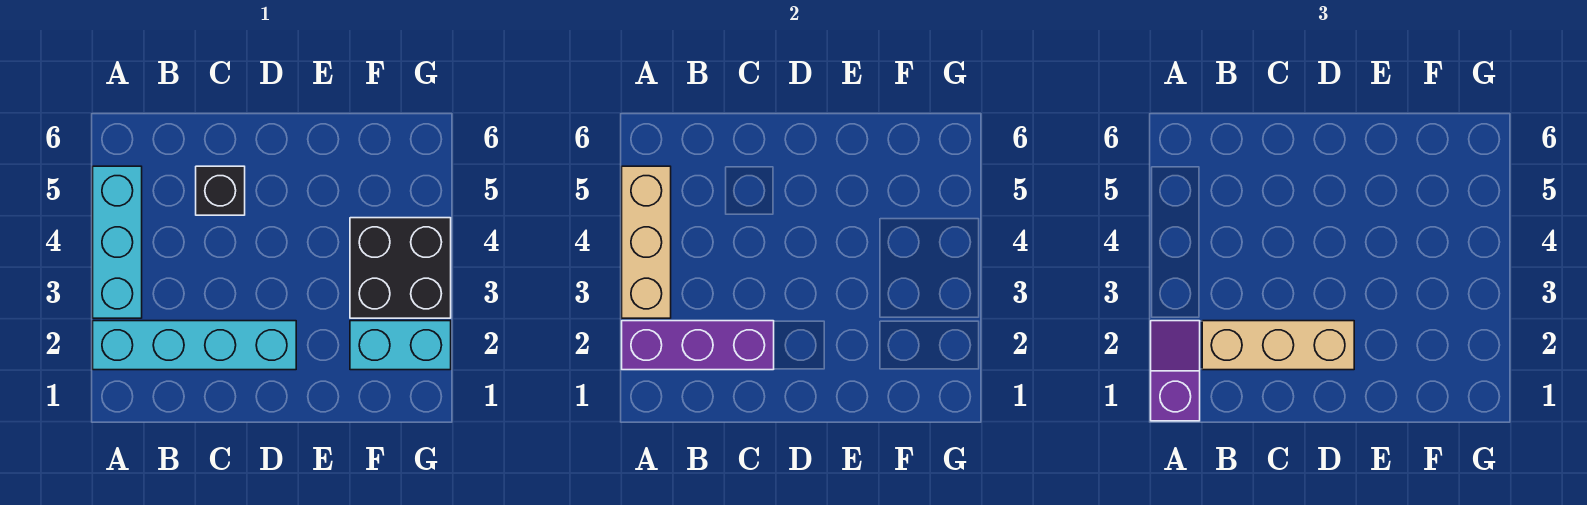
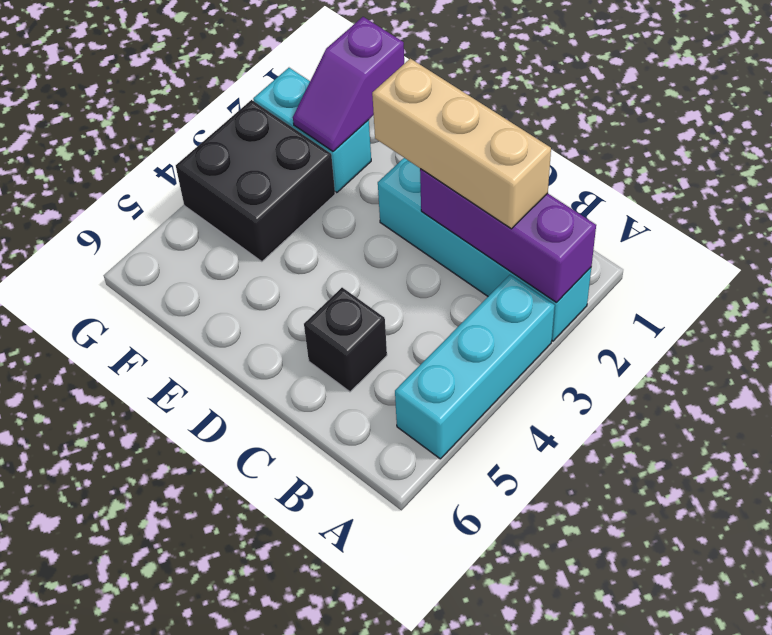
purple slope A1:A2 level 3 top 1 -> purple slope F1:F2 level 2 top 1
tan brick A3:A5 level 2 -> none

